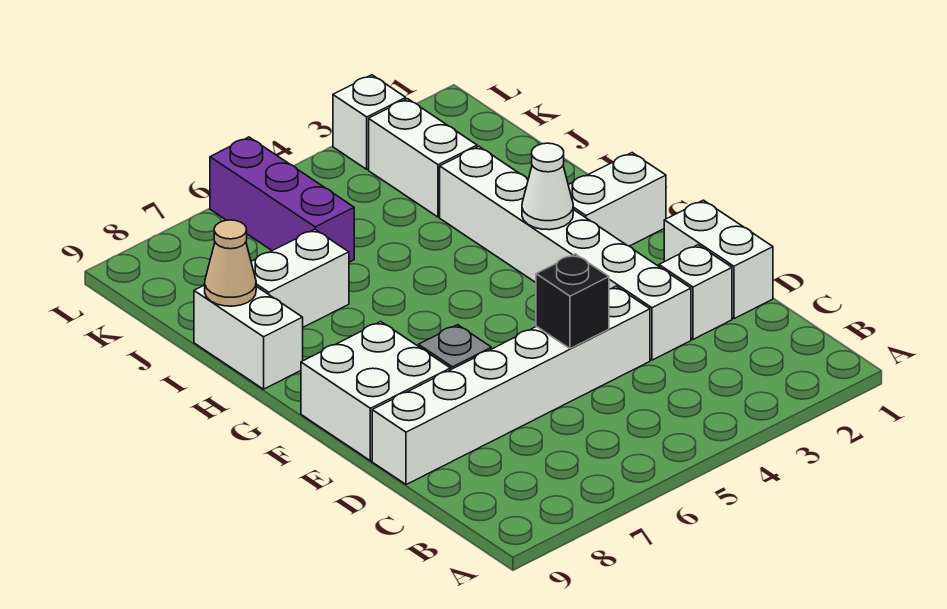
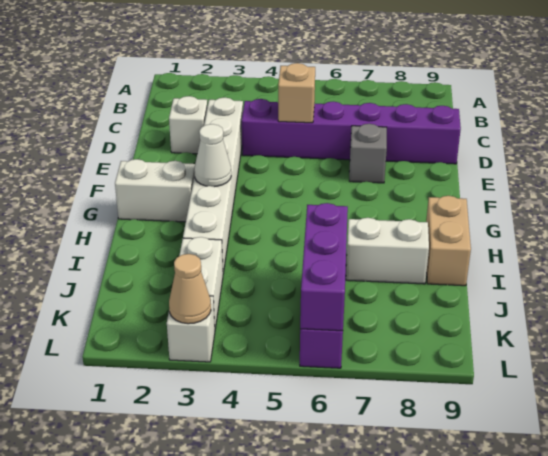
white brick D1:E1 level 1 -> none
white brick D4:D9 level 1 -> purple brick D4:D9 level 1
black brick D5 level 2 -> tan brick D5 level 2
white brick E8:F9 level 1 -> none
white brick H9:I9 level 1 -> tan brick H9:I9 level 1
tan cone I9 level 2 -> tan cone L3 level 2
none -> purple brick J6:L6 level 2

